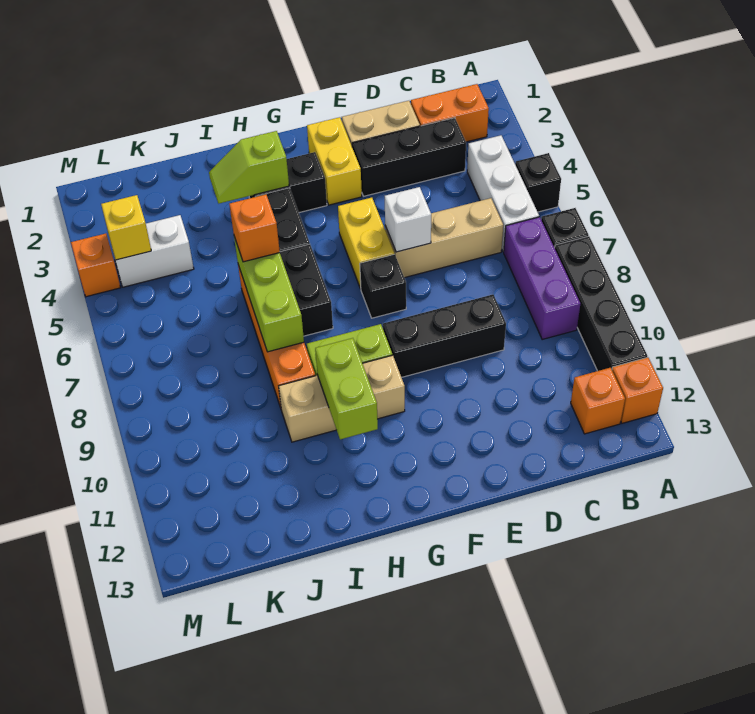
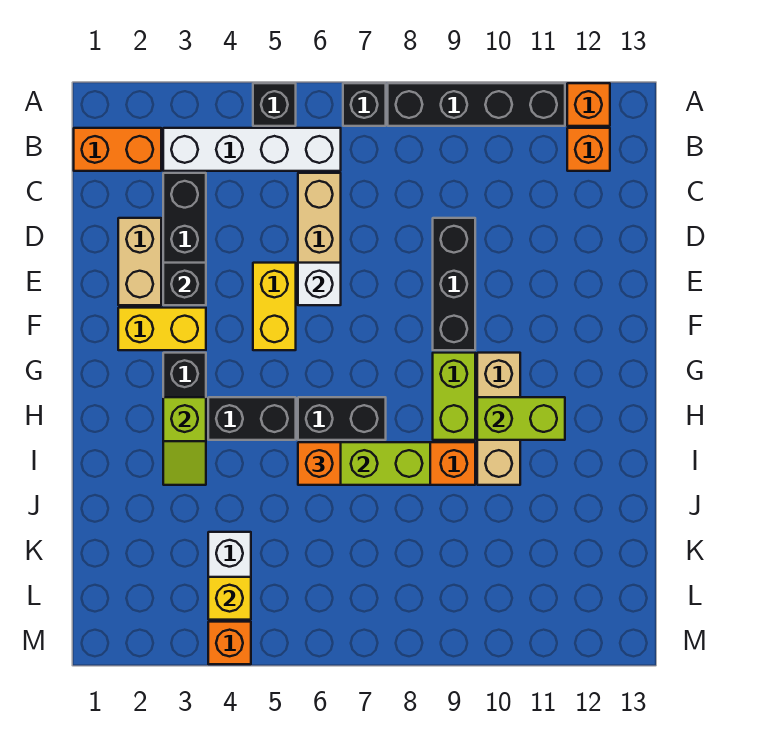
orange brick B2:C2 level 1 -> orange brick B1:B2 level 1
white brick B4:B6 level 1 -> white brick B3:B6 level 1
purple brick B7:B9 level 1 -> none
yellow brick F5:F6 level 1 -> yellow brick E5:F5 level 1
black brick F7 level 1 -> black brick E3 level 2

